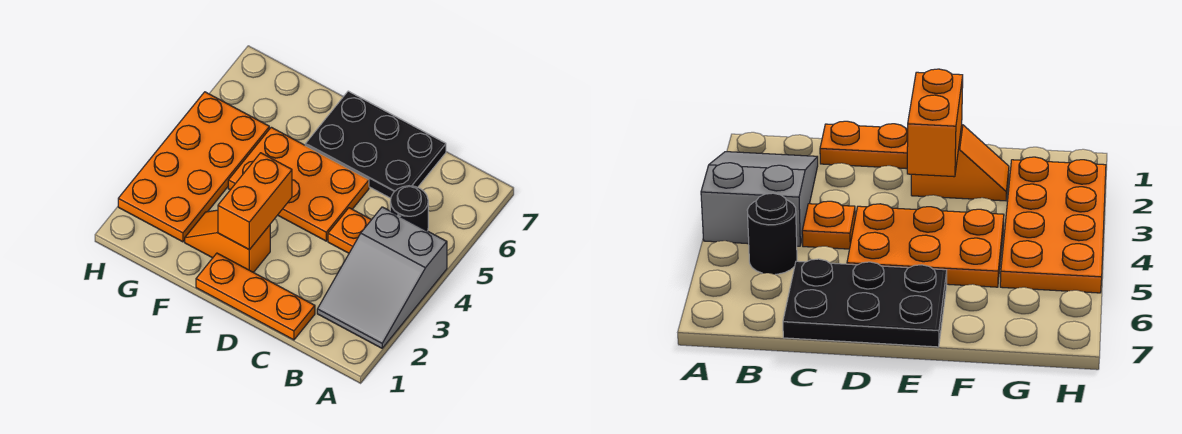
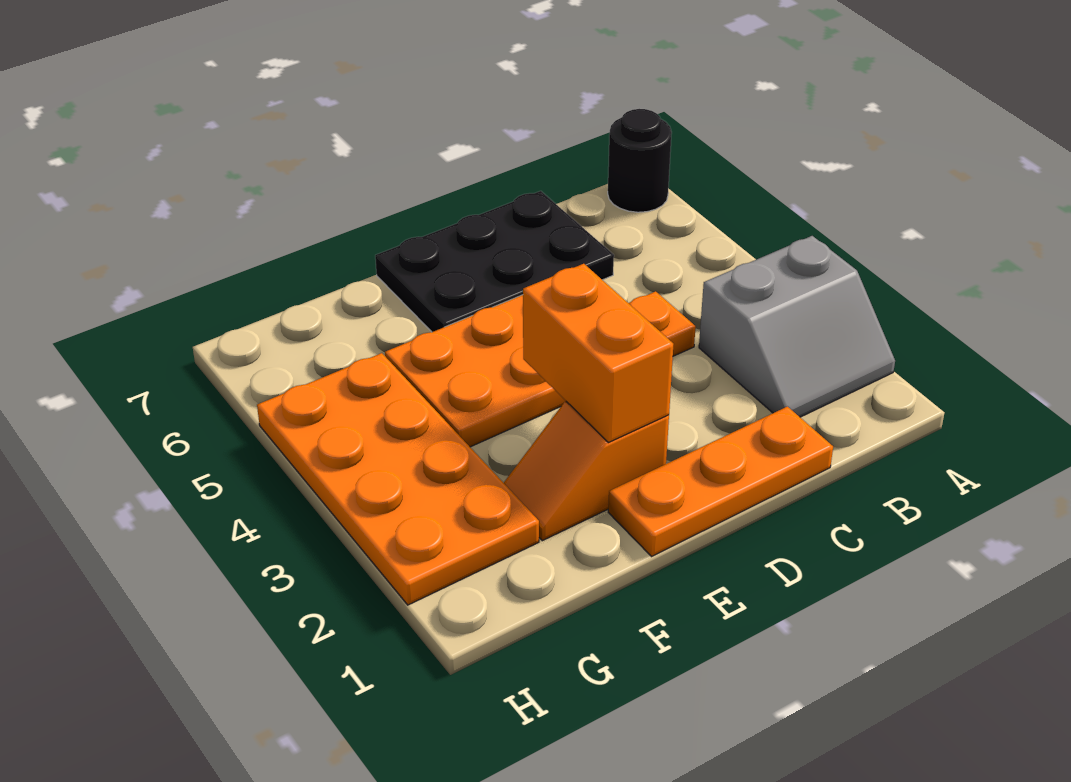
grey slope A2:B4 level 1 top 4 -> grey slope A2:B3 level 1 top 3
black round brick B5 level 1 -> black round brick A7 level 1

